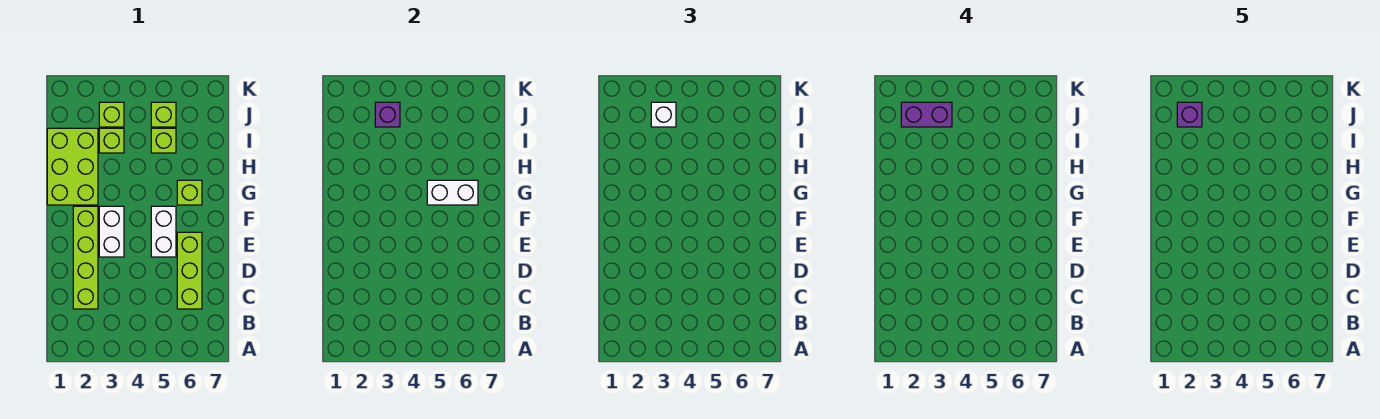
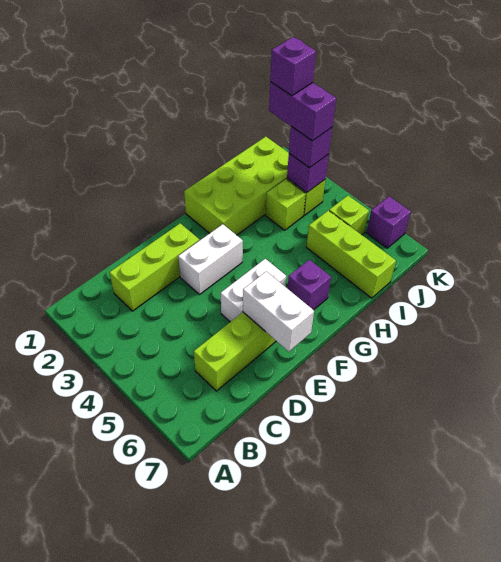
lime brick C2:F2 level 1 -> lime brick C2:E2 level 1
lime brick G1:I2 level 1 -> lime brick G1:J2 level 1
white brick G5:G6 level 2 -> white brick E6:E7 level 2
lime brick G6 level 1 -> purple brick G6 level 1
lime brick I5 level 1 -> lime brick I5:I7 level 1
white brick J3 level 3 -> purple brick J3 level 3
none -> purple brick K6 level 1

